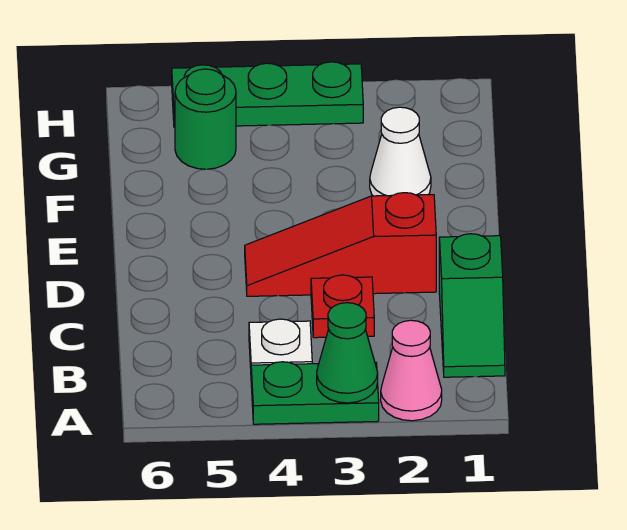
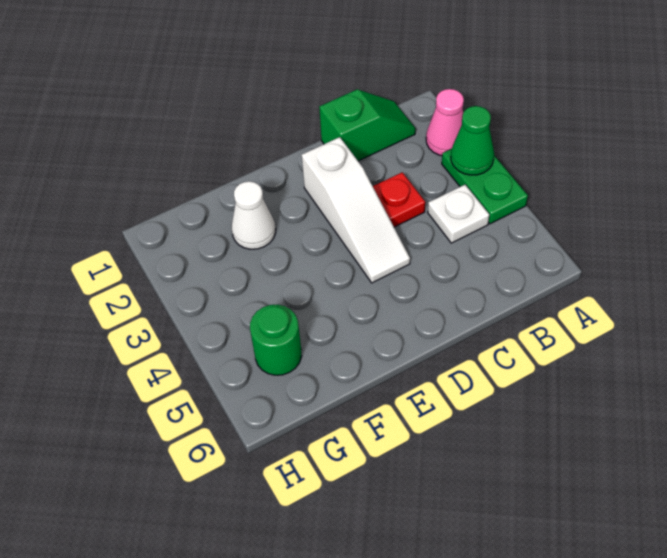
red slope D2:D4 level 1 top 2 -> white slope D2:D4 level 1 top 2
green plate H3:H5 level 1 -> none

